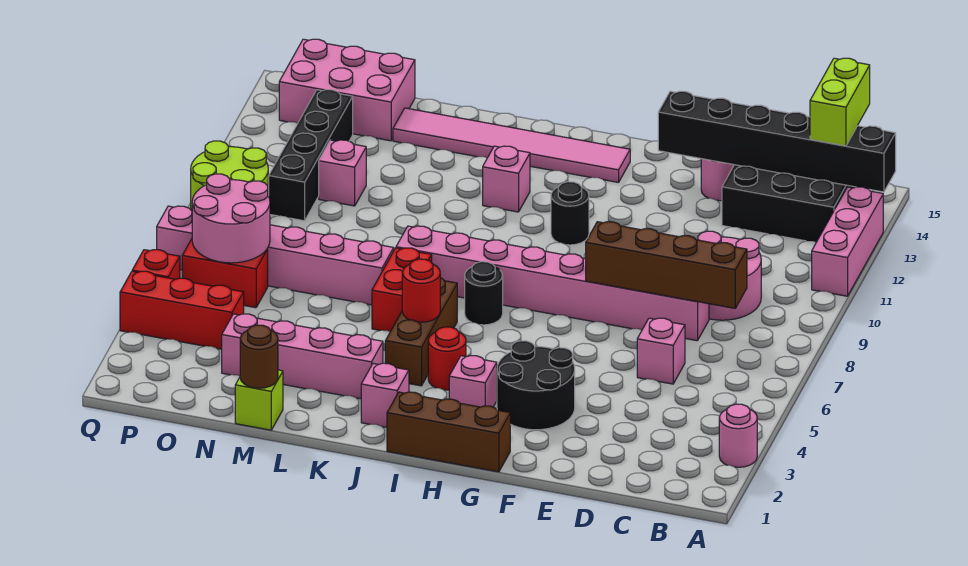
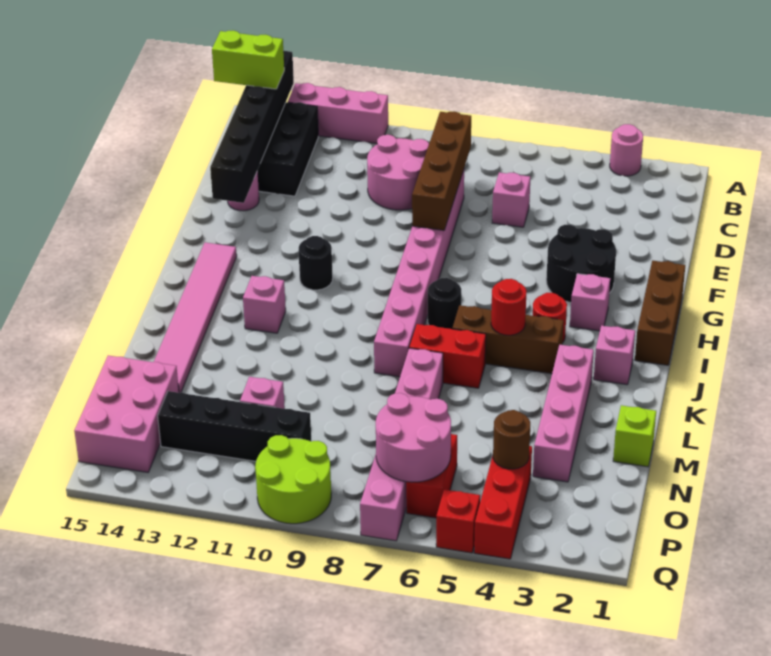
brown round brick M1 level 2 -> brown round brick O4 level 2

